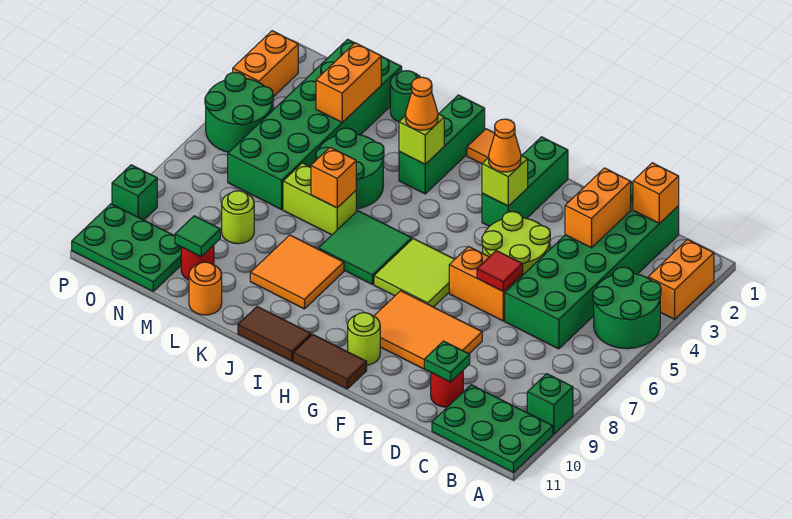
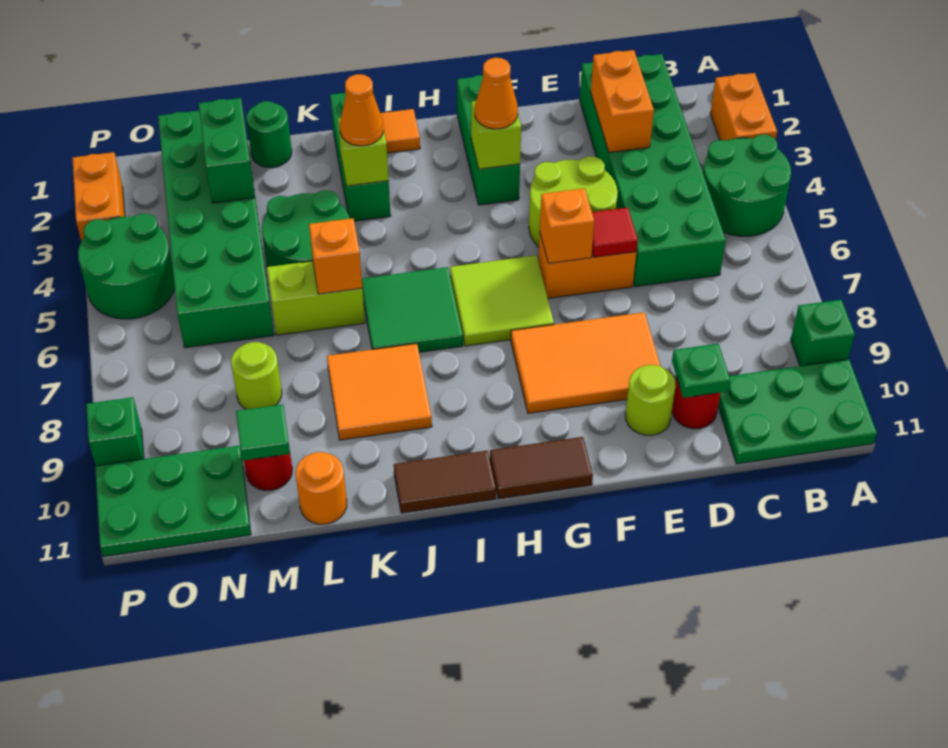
orange brick C1 level 2 -> orange brick F6 level 2
lime round brick G10 level 1 -> lime round brick E10 level 1
orange brick M2:M3 level 2 -> green brick M2:M3 level 2

